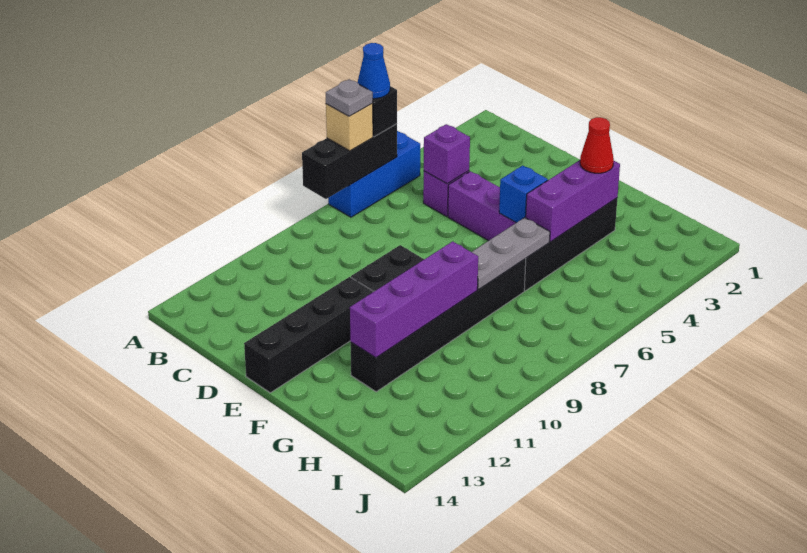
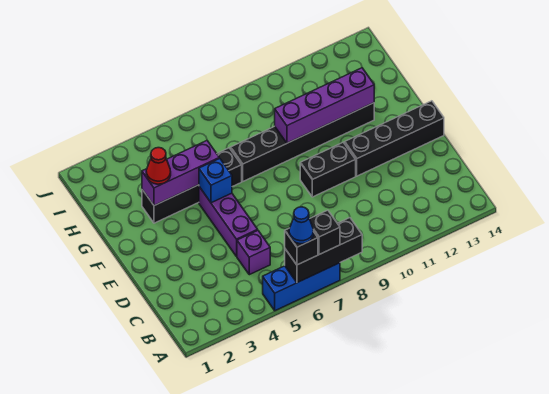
tan brick A7 level 3 -> black brick A7 level 3
grey plate A7 level 4 -> none
purple brick C5 level 2 -> none
grey plate G6:G8 level 2 -> none

